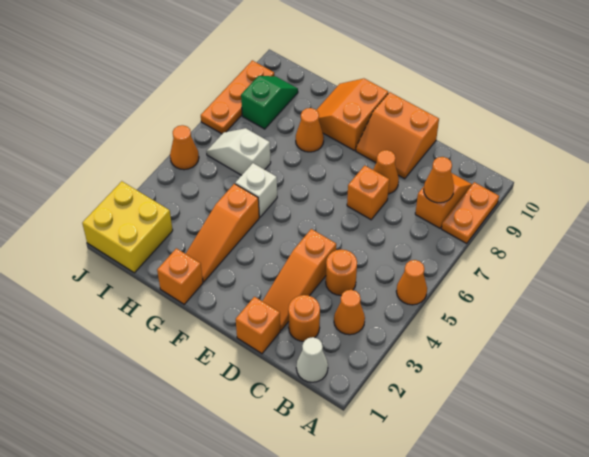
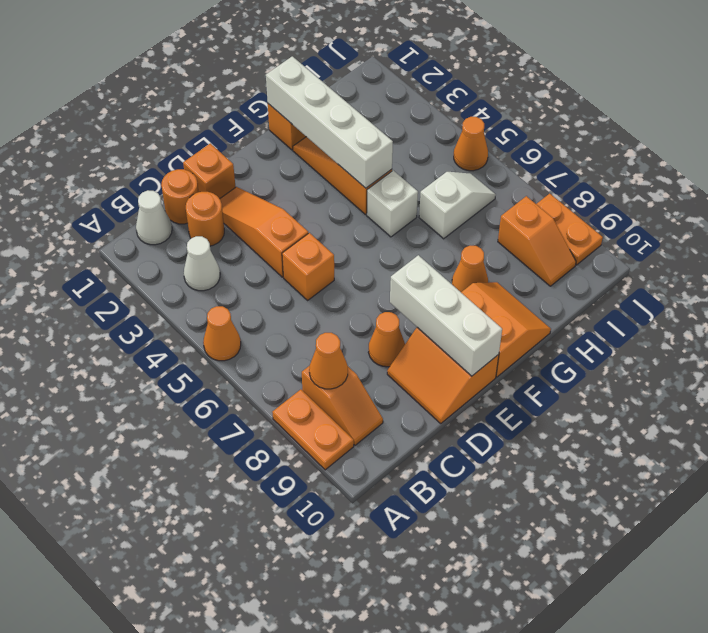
orange cone B3 level 1 -> white cone B3 level 1
orange round brick C4 level 1 -> orange round brick C1 level 1
orange brick D7 level 1 -> orange brick D5 level 1
orange slope D9:E10 level 1 top 10 -> orange slope D9:E10 level 1 top E
none -> white brick E8:E10 level 2
none -> white brick G1:G4 level 2
yellow brick I1:J2 level 1 -> none
green slope I8:I9 level 1 top 8 -> orange slope I8:I9 level 1 top 8
orange plate J7:J9 level 1 -> orange plate J8:J9 level 1

